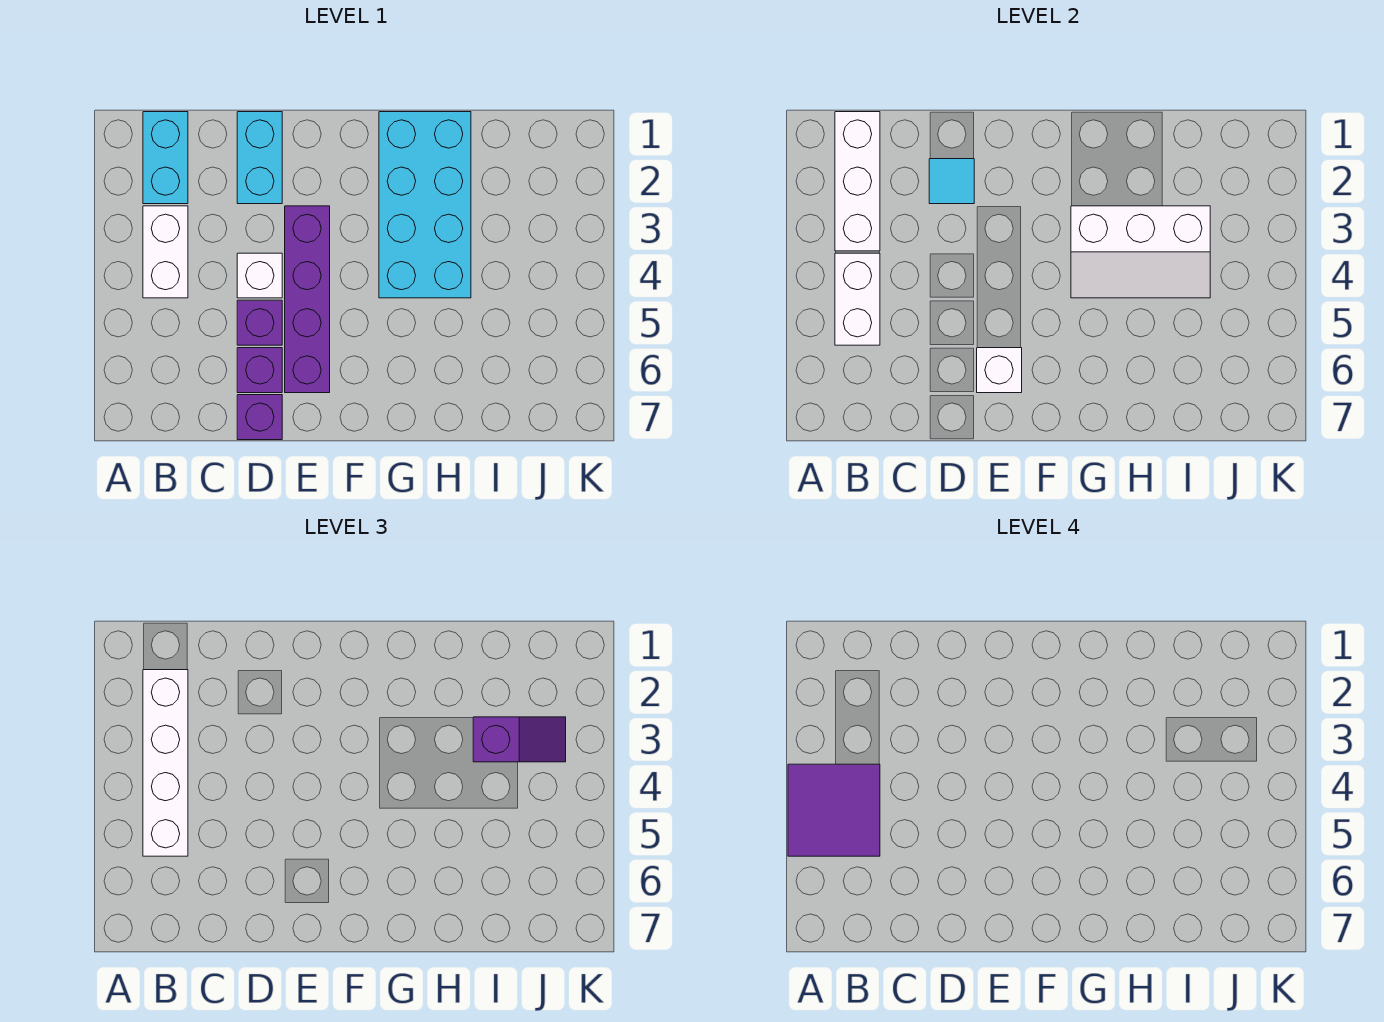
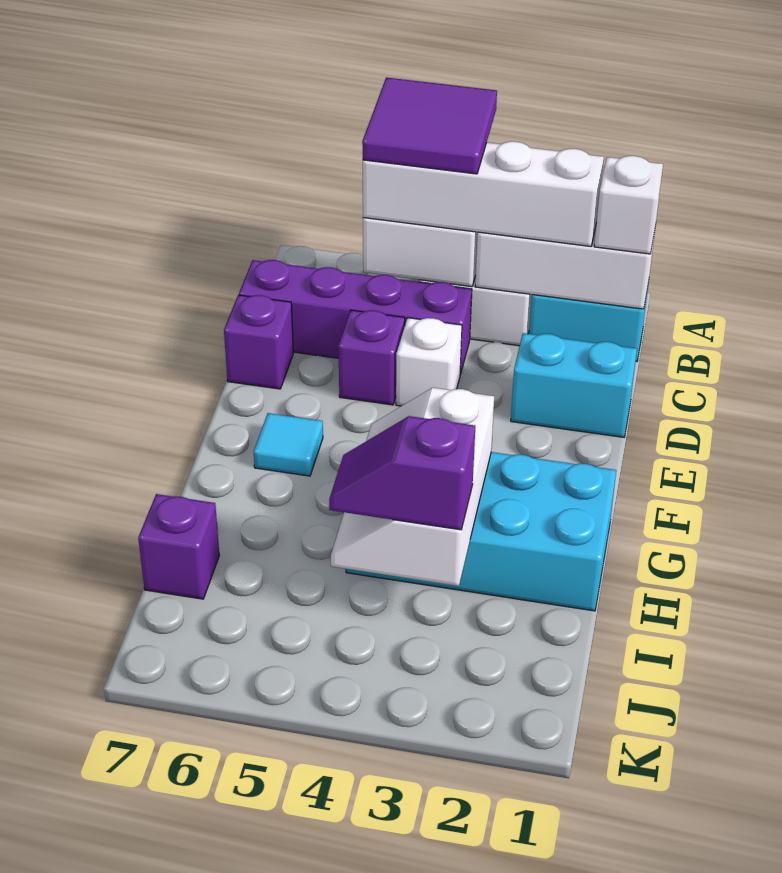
cyan tile D2 level 2 -> cyan tile F6 level 1
purple brick D6 level 1 -> purple brick I7 level 1
purple brick E3:E6 level 1 -> purple brick C4:C7 level 1
white brick E6 level 2 -> white brick B1 level 3
purple slope I3:J3 level 3 top I -> purple slope I3:I4 level 3 top 3

